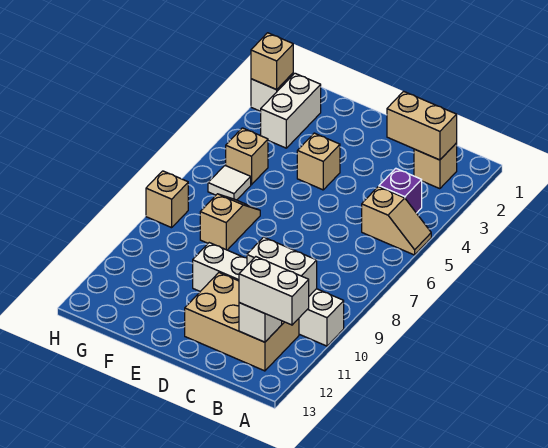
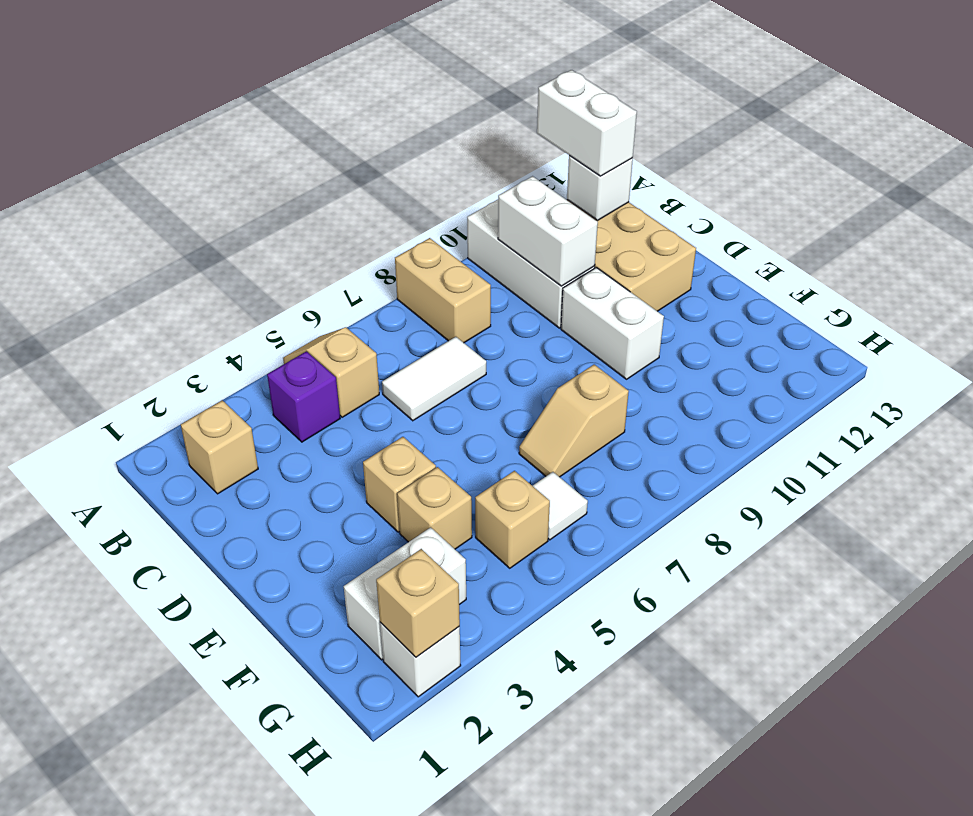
tan brick B2:C2 level 2 -> tan brick A8:B8 level 1
none -> white tile C6:C7 level 1
tan brick H8 level 1 -> tan brick F4 level 1

